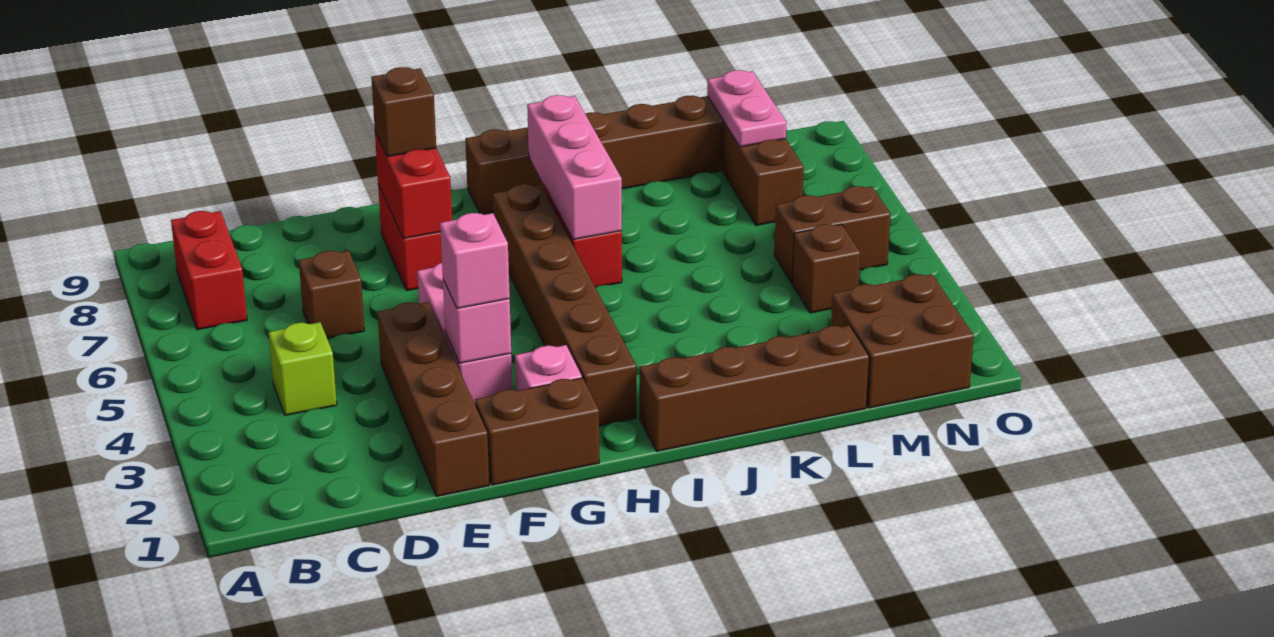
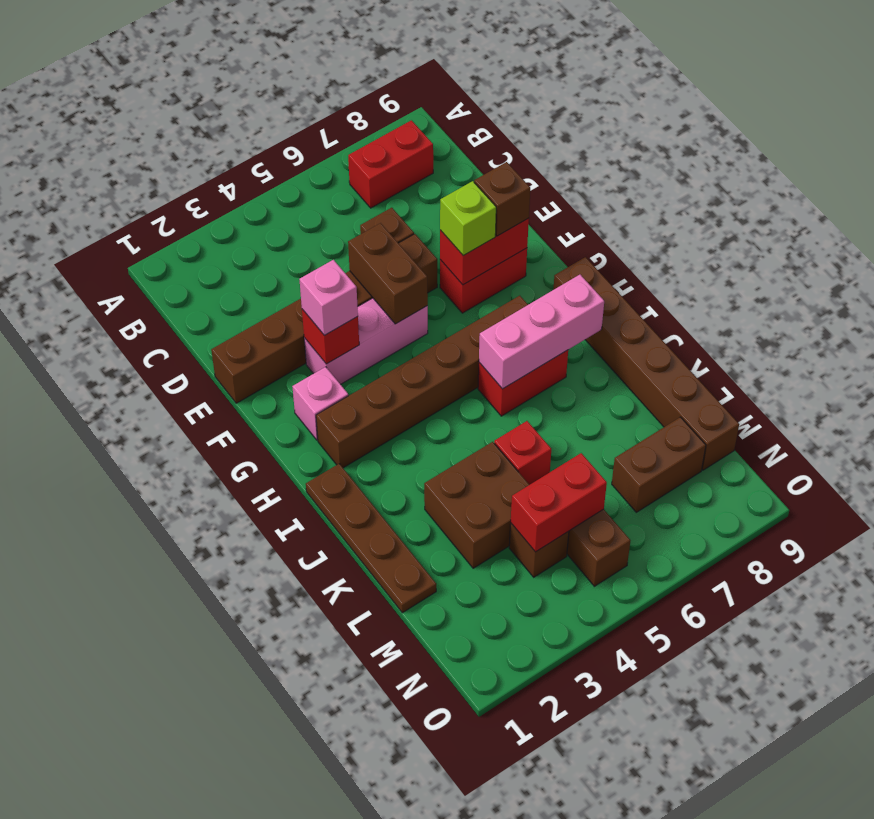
lime brick C4 level 1 -> lime brick F7 level 3
brown brick E1:E4 level 1 -> brown brick E1:E6 level 1
brown brick F1:G1 level 1 -> brown brick E5:F5 level 2
pink brick F3 level 2 -> red brick F3 level 2
brown brick I1:L1 level 1 -> brown plate I1:L1 level 1
none -> red brick K5 level 1
brown brick M1:N2 level 1 -> brown brick K3:L4 level 1
none -> red brick M4:M5 level 2
pink plate M8:M9 level 2 -> none

